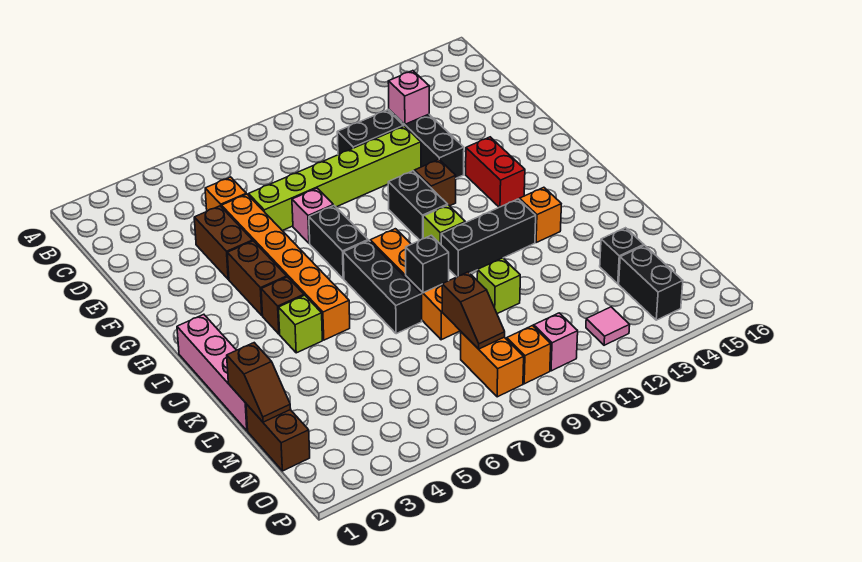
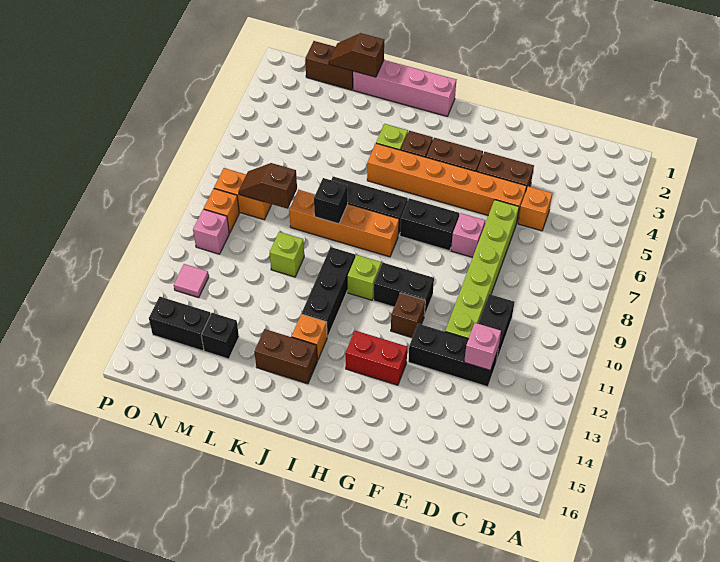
none -> brown brick J14:K14 level 1

